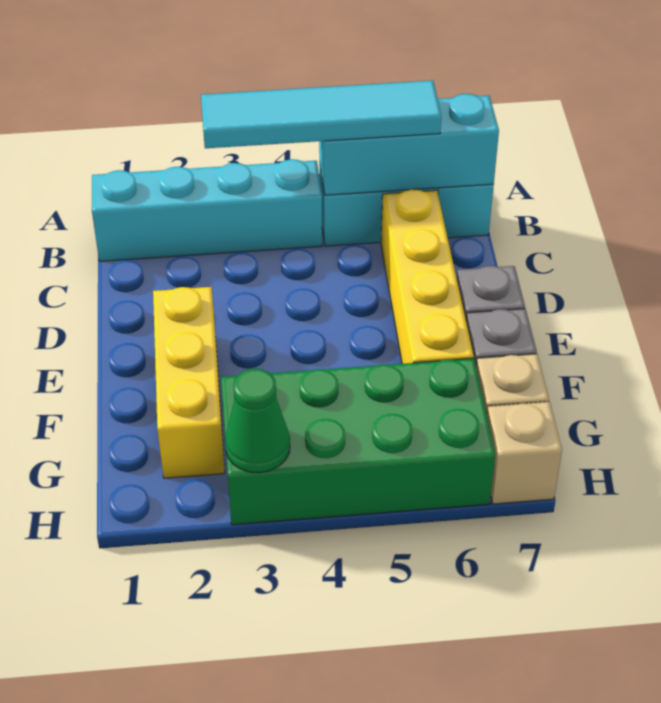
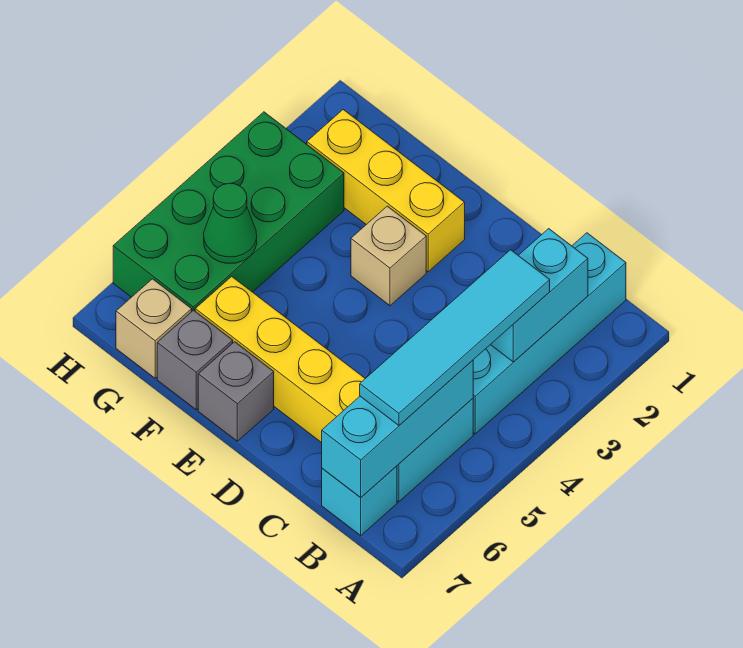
none -> cyan brick B2:B3 level 2
green cone H3 level 2 -> green cone G5 level 2
tan brick H7 level 1 -> tan brick E3 level 1

